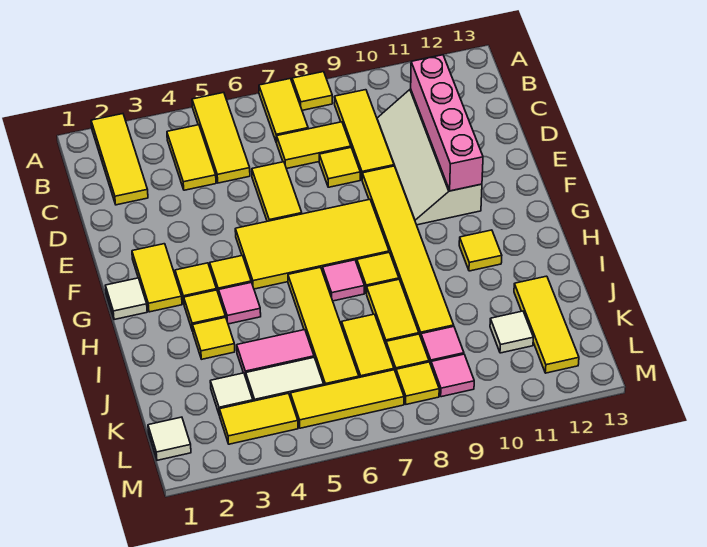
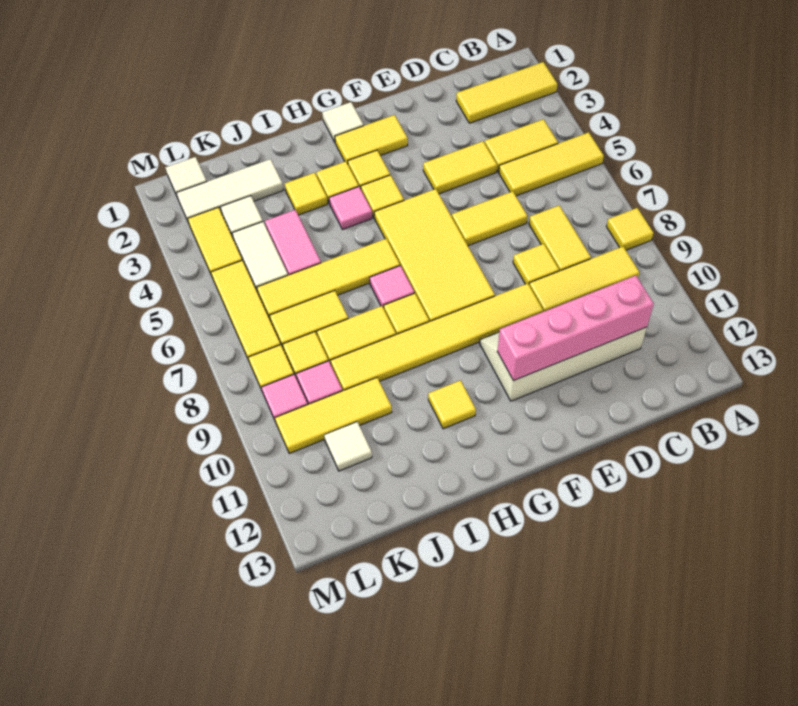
yellow tile A7:B7 level 1 -> yellow tile D4:E4 level 1
none -> white tile J2:L2 level 1
yellow tile J12:L12 level 1 -> yellow tile J10:L10 level 1

